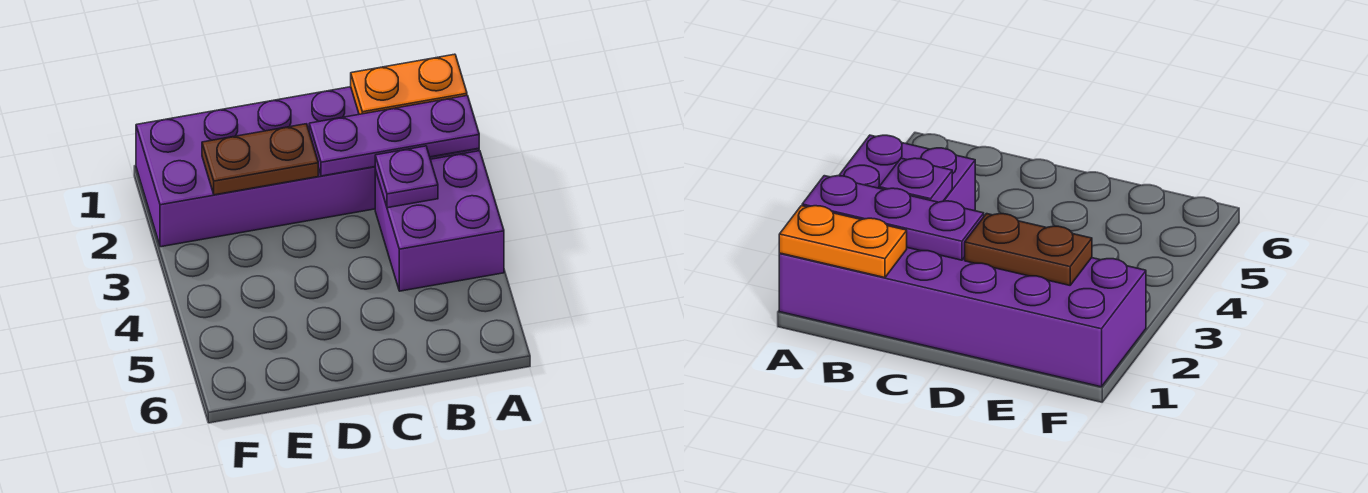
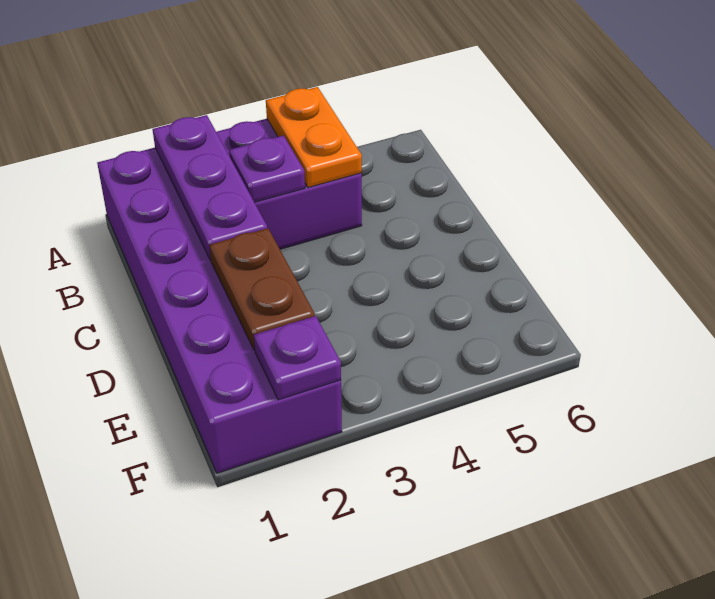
orange plate A1:B1 level 2 -> orange plate A4:B4 level 2
none -> purple plate F2 level 2

